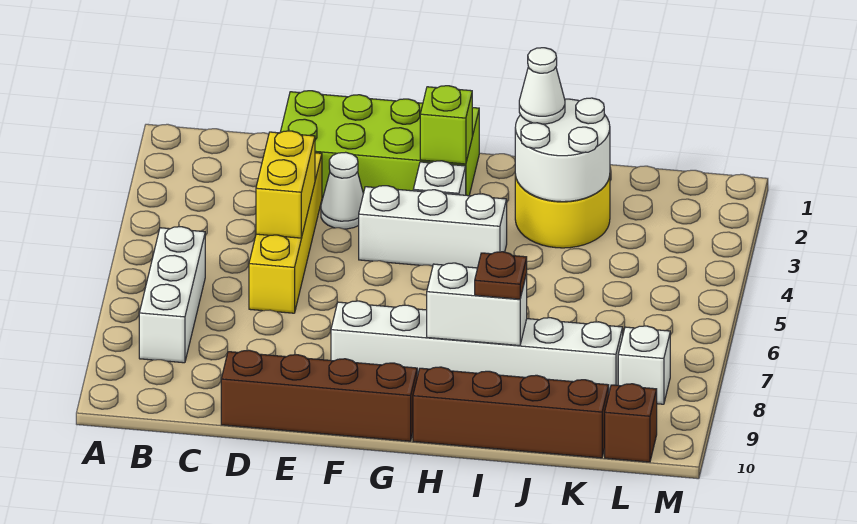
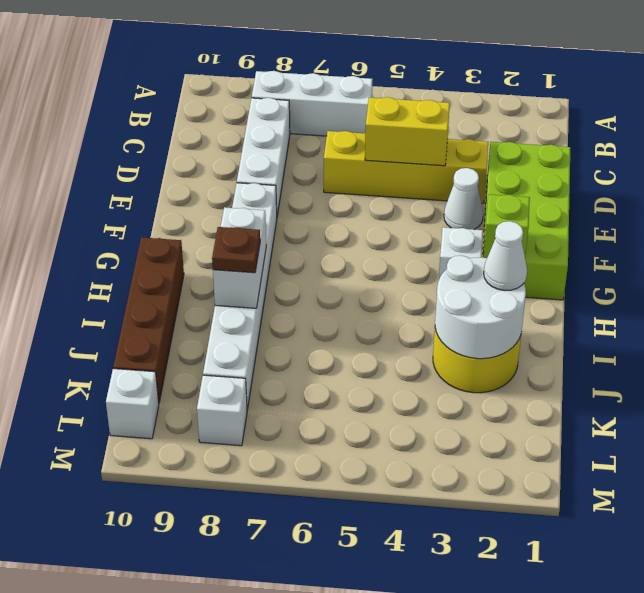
brown brick D10:G10 level 1 -> none
white brick F4:H4 level 1 -> white brick C8:E8 level 1
brown brick L10 level 1 -> white brick L10 level 1

